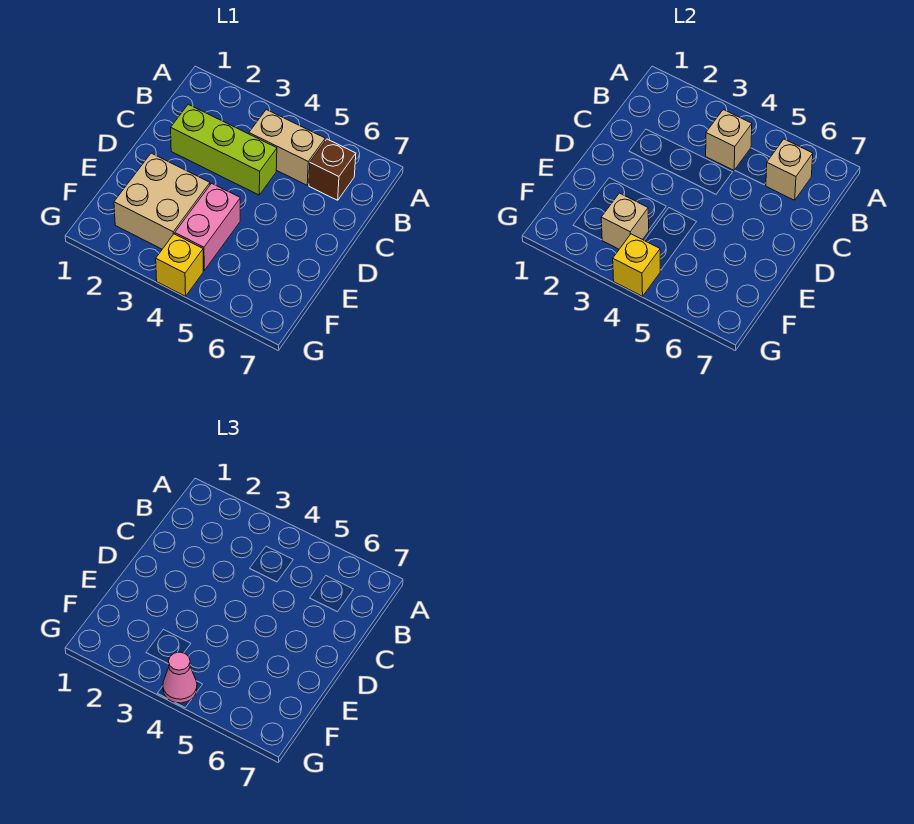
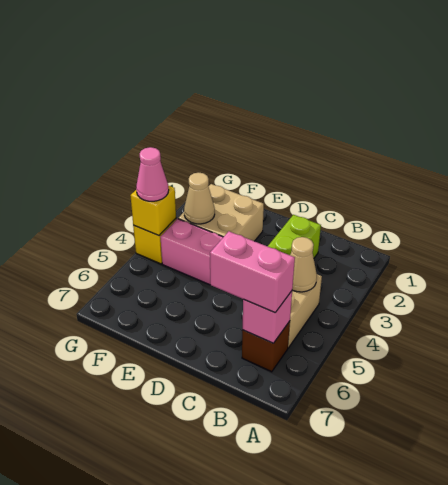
tan brick B4 level 2 -> tan cone B4 level 2
tan brick B6 level 2 -> pink brick B6 level 2
none -> pink brick B6:C6 level 3
tan brick F3 level 2 -> tan cone F3 level 2

